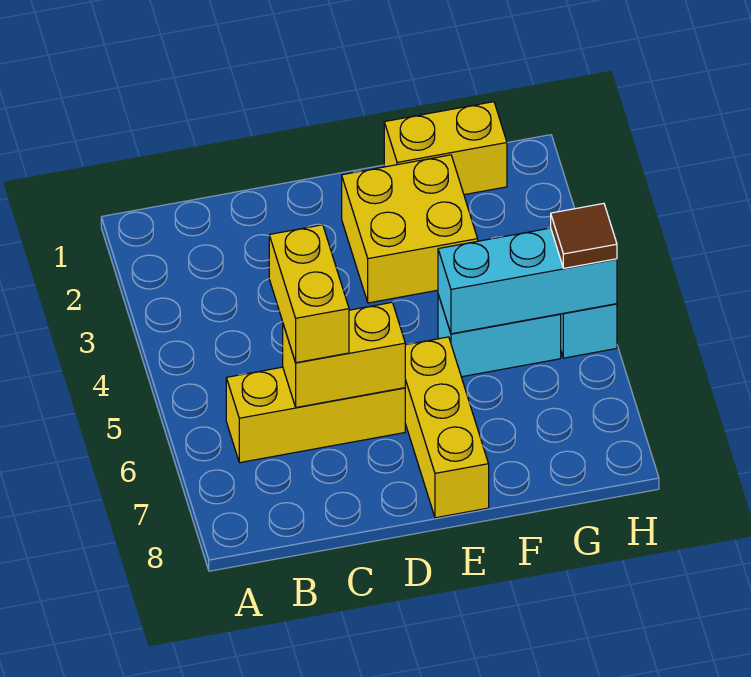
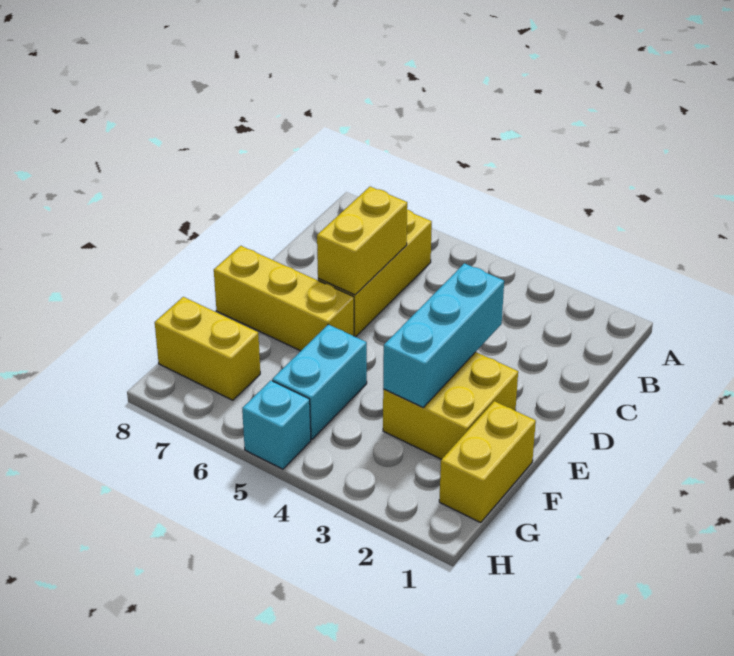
yellow brick C5:C6 level 3 -> yellow brick G7:G8 level 1
cyan brick F5:H5 level 2 -> cyan brick D3:F3 level 2
brown tile H5 level 3 -> none

